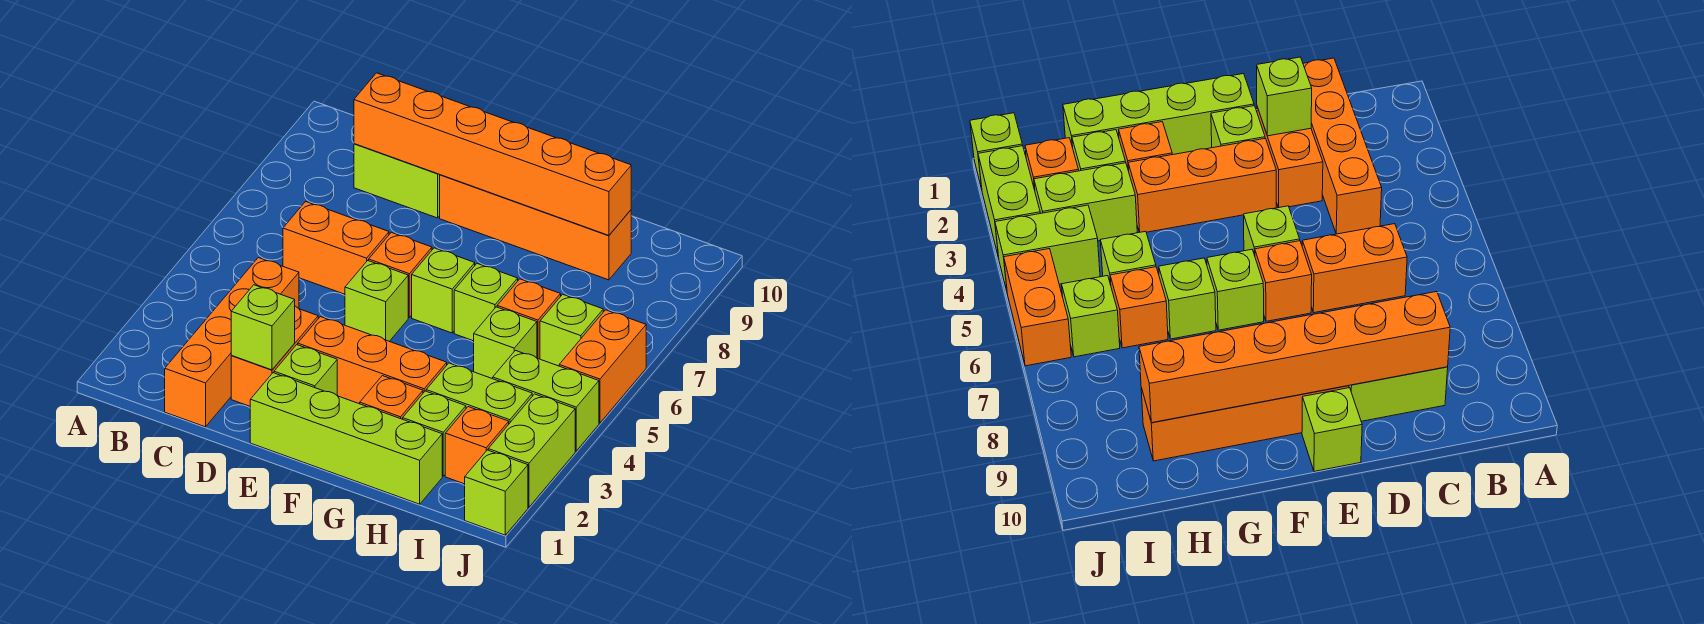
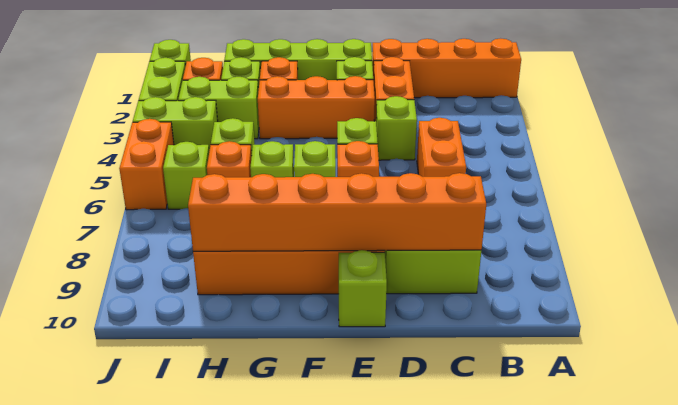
orange brick C1:C4 level 1 -> orange brick A1:D1 level 1
orange brick C6:D6 level 1 -> orange brick C5:C6 level 1
lime brick D2 level 2 -> lime brick D4 level 1

